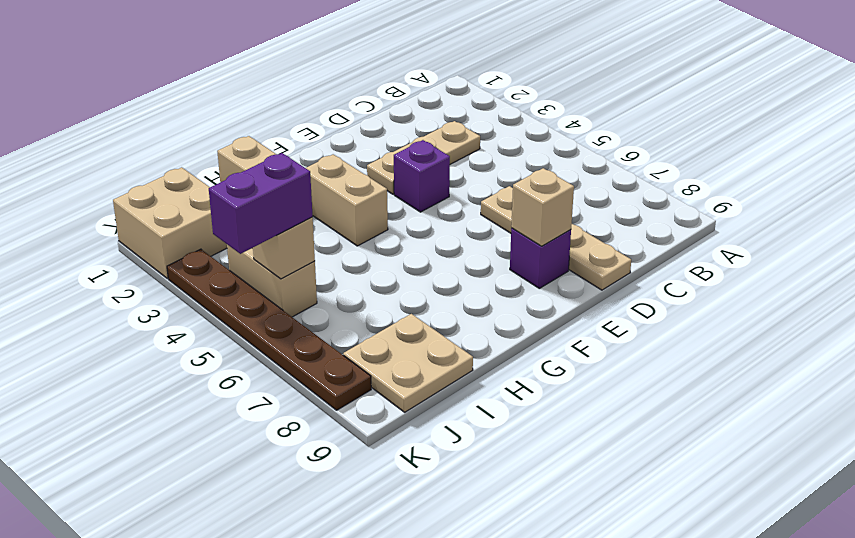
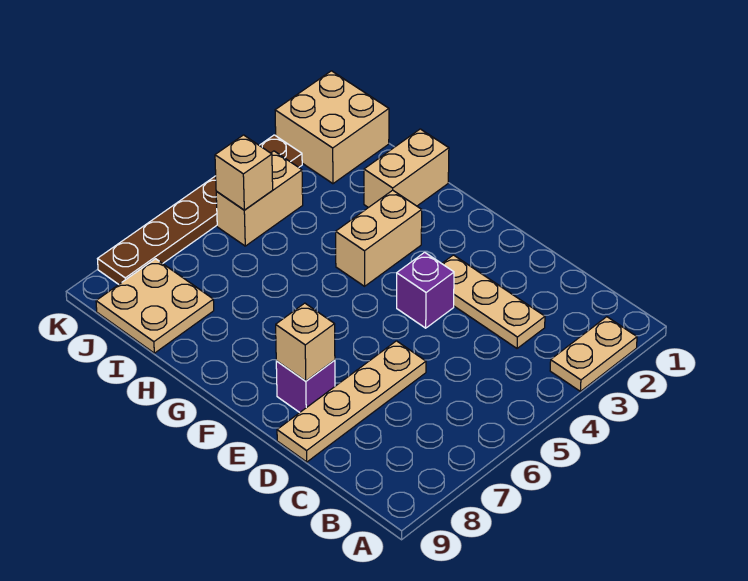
none -> tan plate A2:A3 level 1
purple brick J5:K5 level 3 -> none

